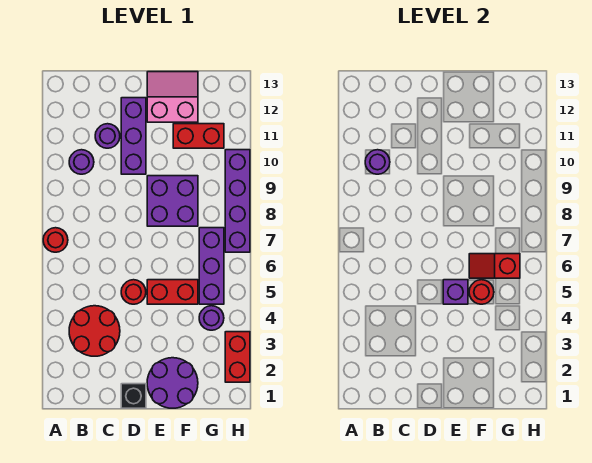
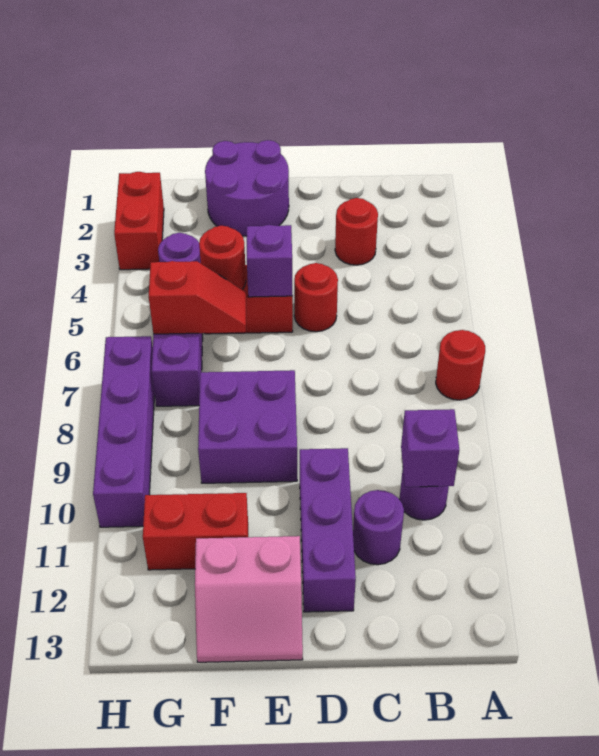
red round brick B3:C4 level 1 -> red round brick C3 level 1
purple round brick B10 level 2 -> purple brick B10 level 2
black brick D1 level 1 -> none

